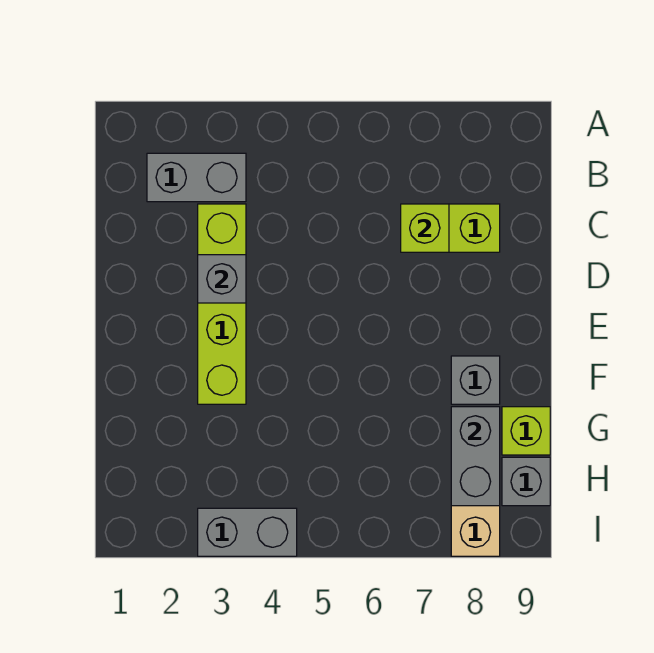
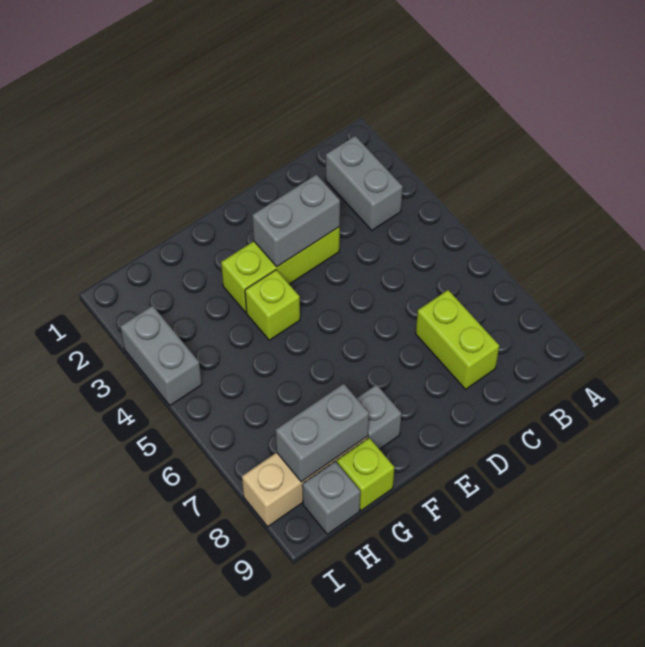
lime brick C3:F3 level 1 -> lime brick D3:F3 level 1
lime brick C7 level 2 -> lime brick F4 level 1
grey brick D3 level 2 -> grey brick D3:E3 level 2

